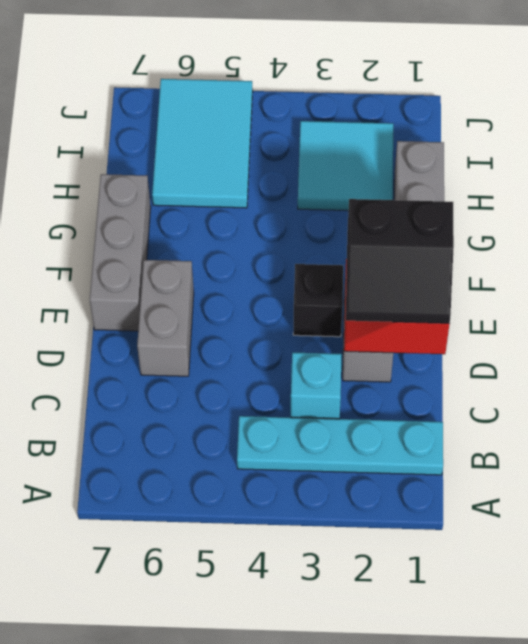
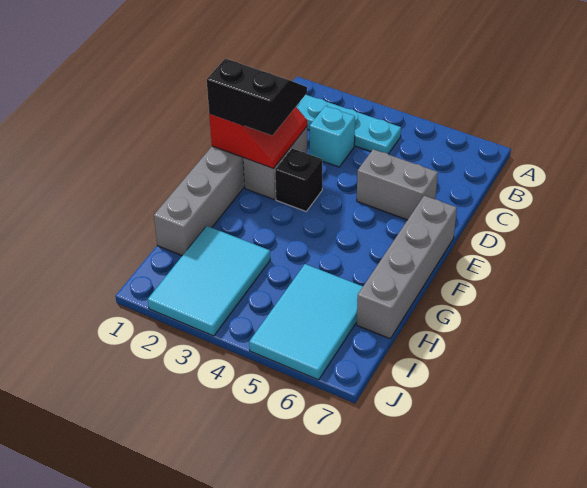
grey brick D6:E6 level 1 -> grey brick D5:D6 level 1
grey brick E7:G7 level 1 -> grey brick E7:H7 level 1
cyan tile H2:I3 level 1 -> cyan tile H2:J3 level 1

